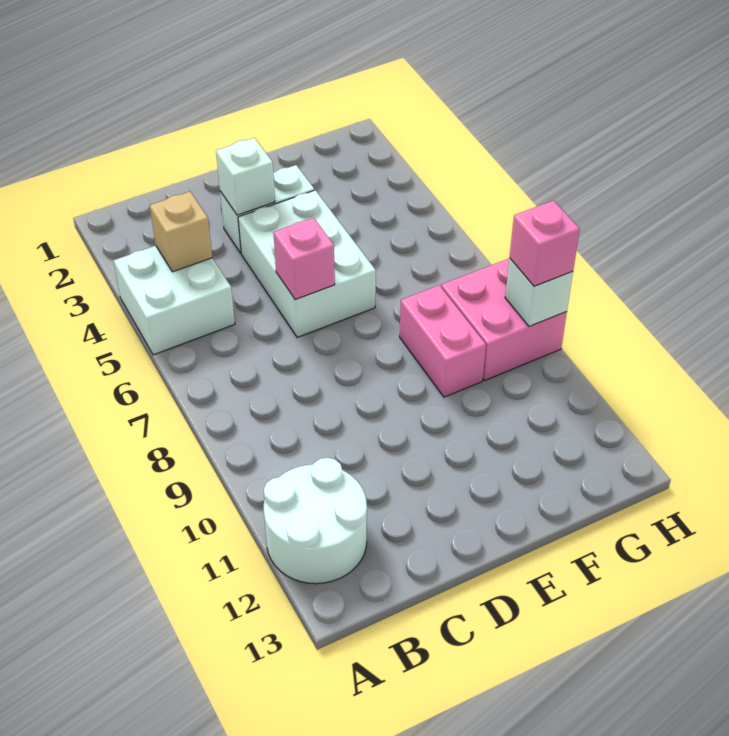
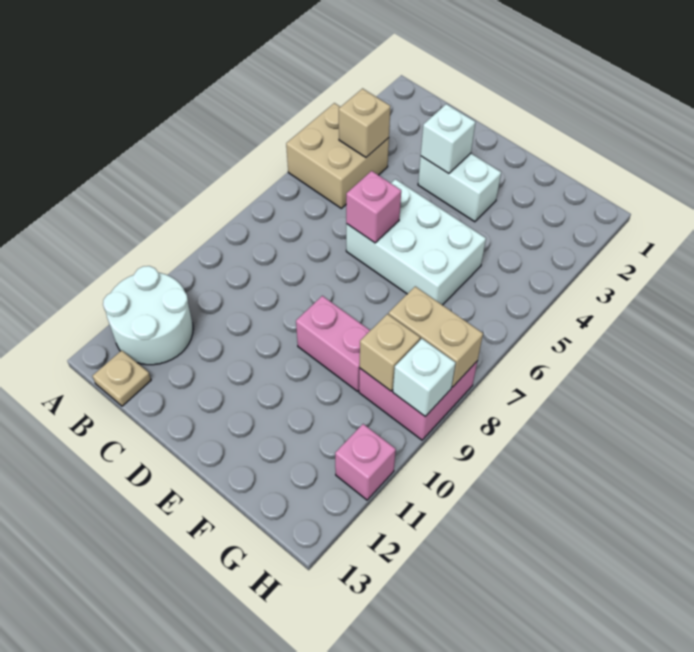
white brick A4:B5 level 1 -> tan brick A4:B5 level 1
none -> tan plate B13 level 1
white brick D4:E6 level 1 -> white brick D5:F6 level 1
pink brick F8:F9 level 1 -> pink brick E9:F9 level 1
none -> tan brick G8:H8 level 2
none -> tan brick G9 level 2
pink brick H9 level 3 -> pink brick H11 level 1

